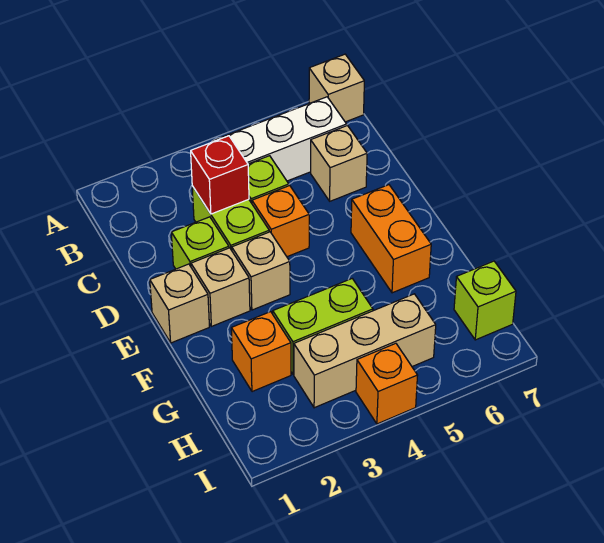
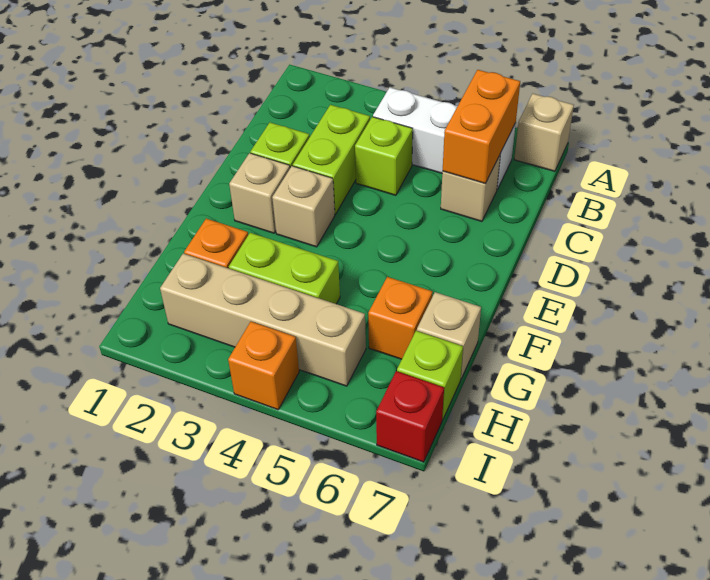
red brick C3 level 2 -> red brick I7 level 1
orange brick D4 level 1 -> orange brick G6 level 1
tan brick E1 level 1 -> tan brick G7 level 1
orange brick E6:F6 level 1 -> orange brick B6:C6 level 2
tan brick H3:H5 level 1 -> tan brick H2:H5 level 1

